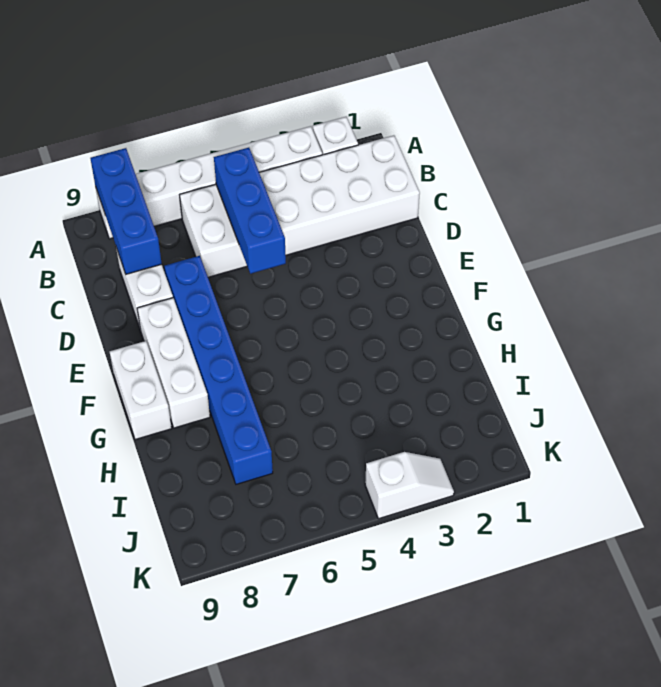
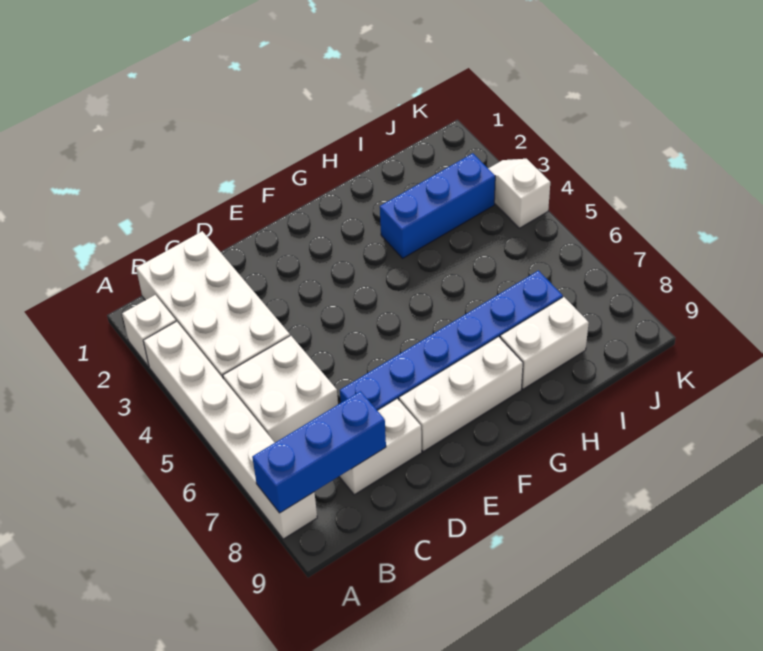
blue brick B5:D5 level 2 -> blue brick H3:J3 level 1
white brick F9:G9 level 1 -> white brick H8:I8 level 1

